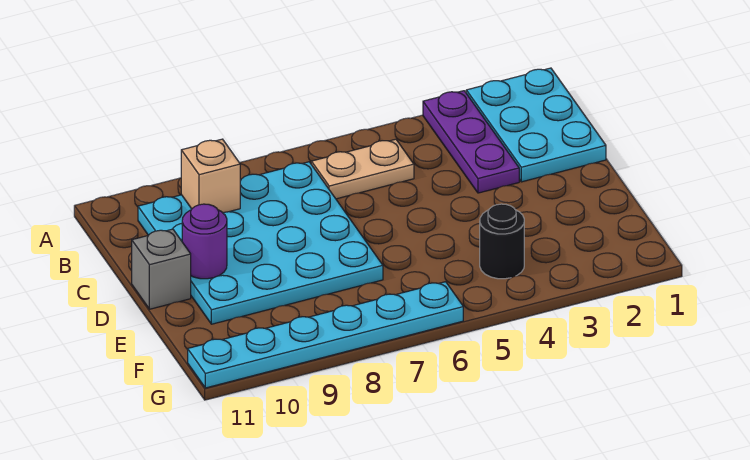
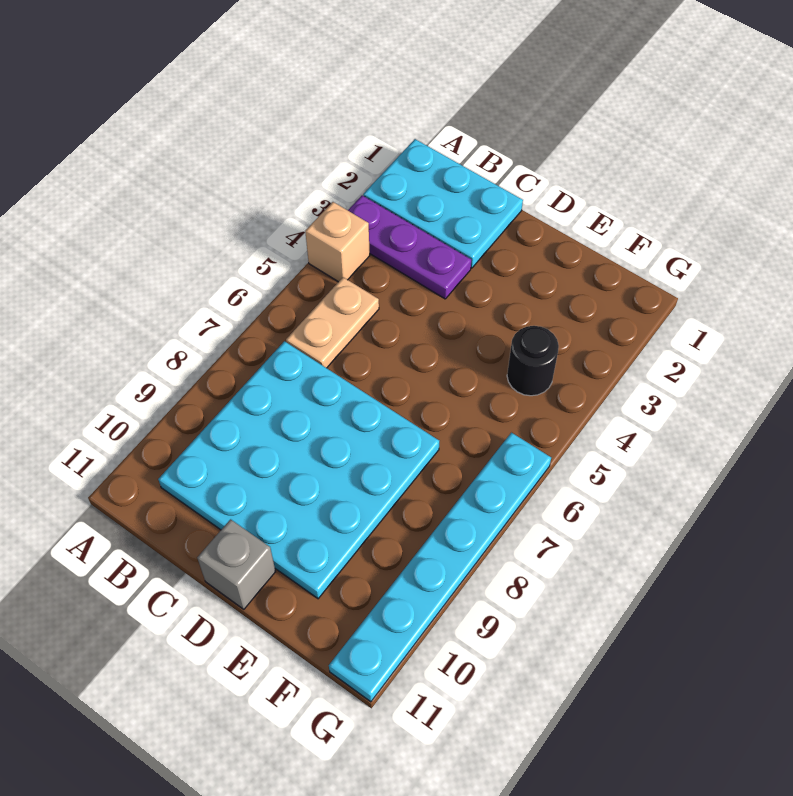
tan brick B9 level 2 -> tan brick A4 level 1
purple round brick D10 level 2 -> none

